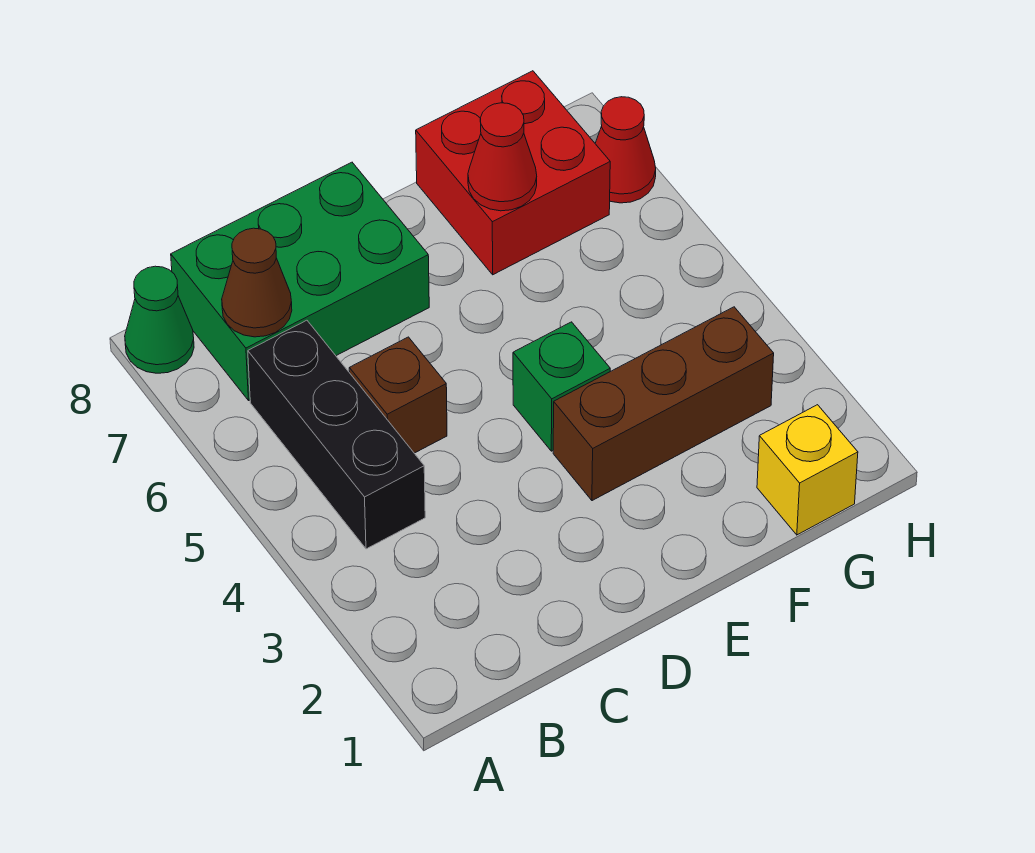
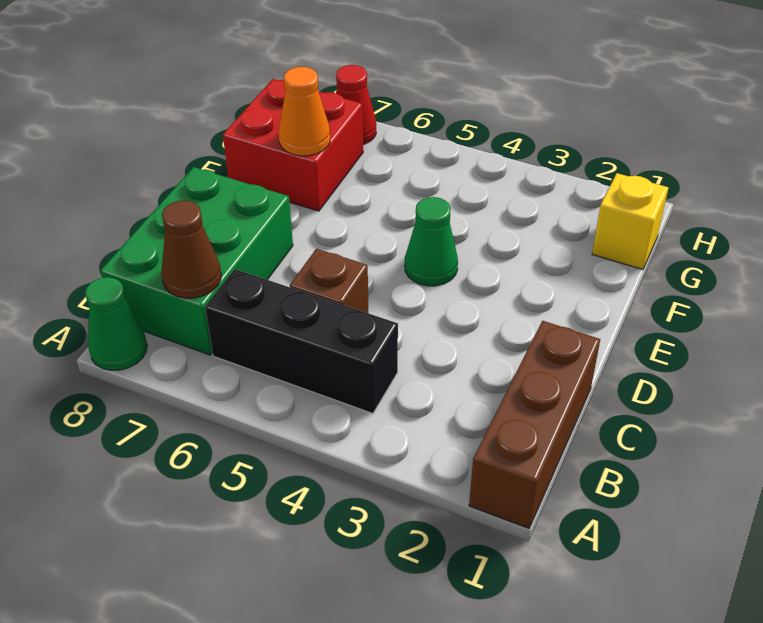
brown brick E3:G3 level 1 -> brown brick A1:C1 level 1
green brick E4 level 1 -> green cone E4 level 1
red cone F7 level 2 -> orange cone F7 level 2

